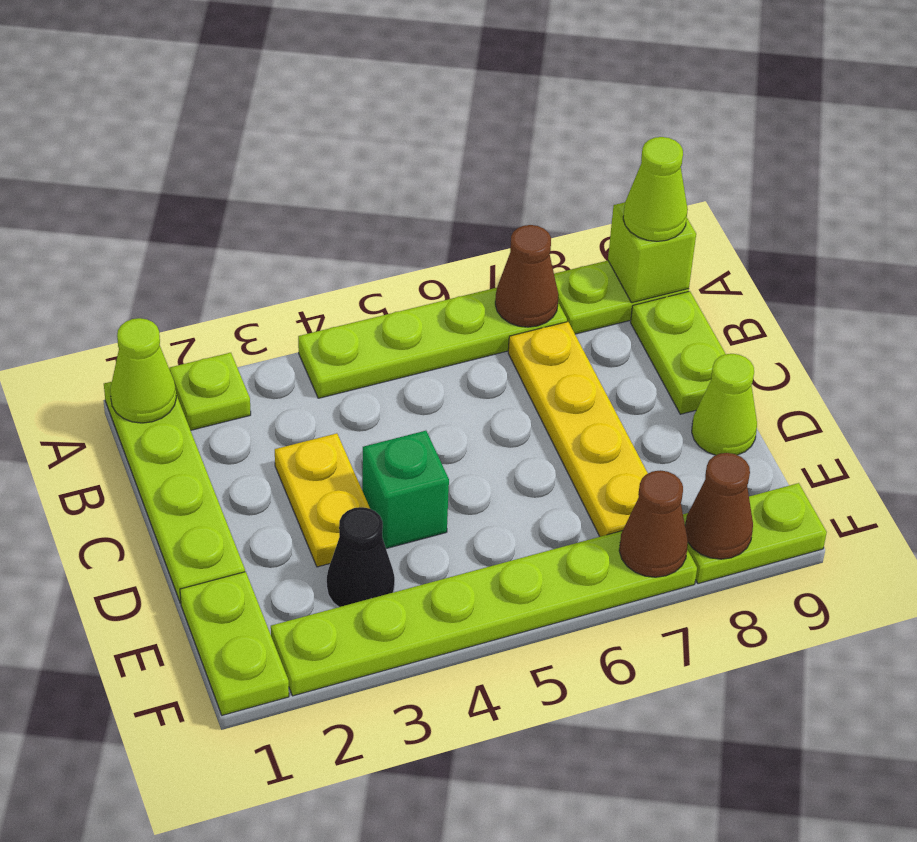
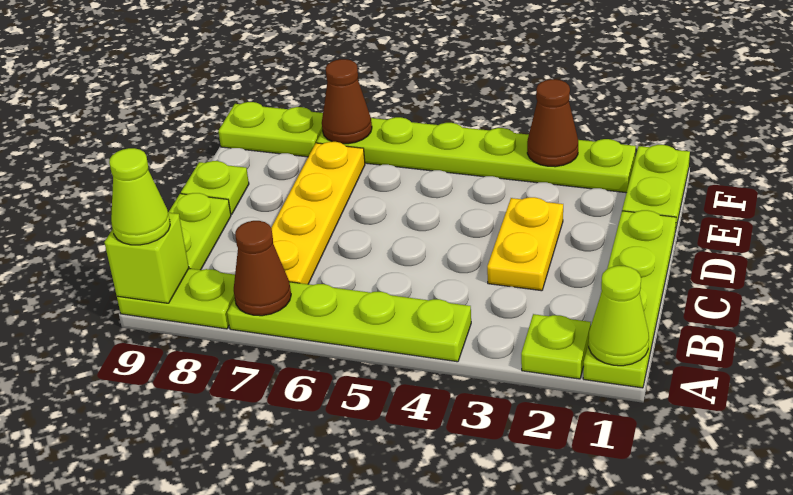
green brick D4 level 1 -> none
lime cone D9 level 1 -> lime plate D9 level 1
black cone E3 level 1 -> none
brown cone F8 level 2 -> brown cone F3 level 2

